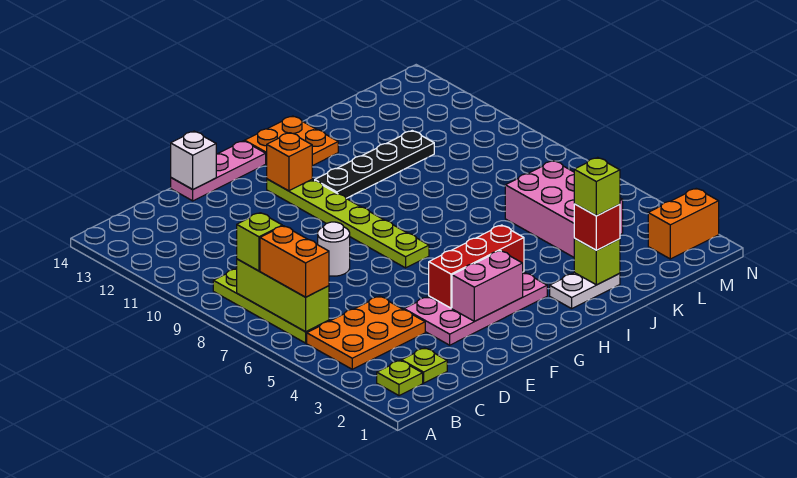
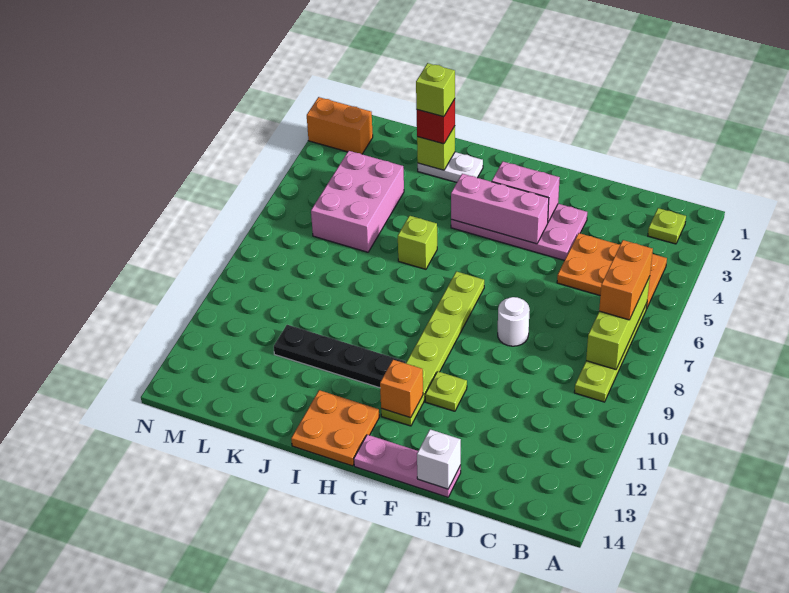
lime brick B8 level 3 -> lime brick I6 level 1
lime plate C2 level 1 -> lime plate F11 level 1
red brick F4:H4 level 2 -> pink brick F4:H4 level 2

